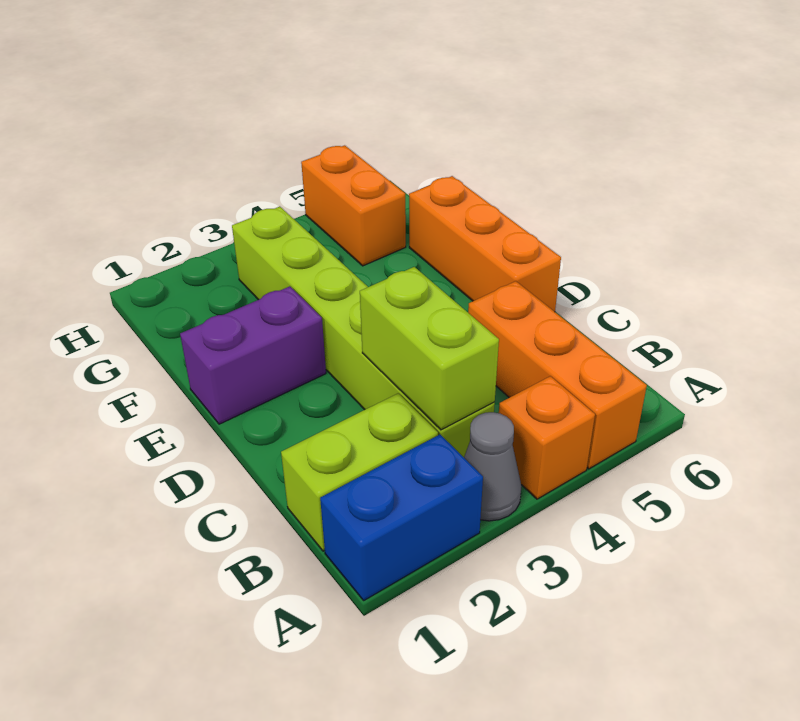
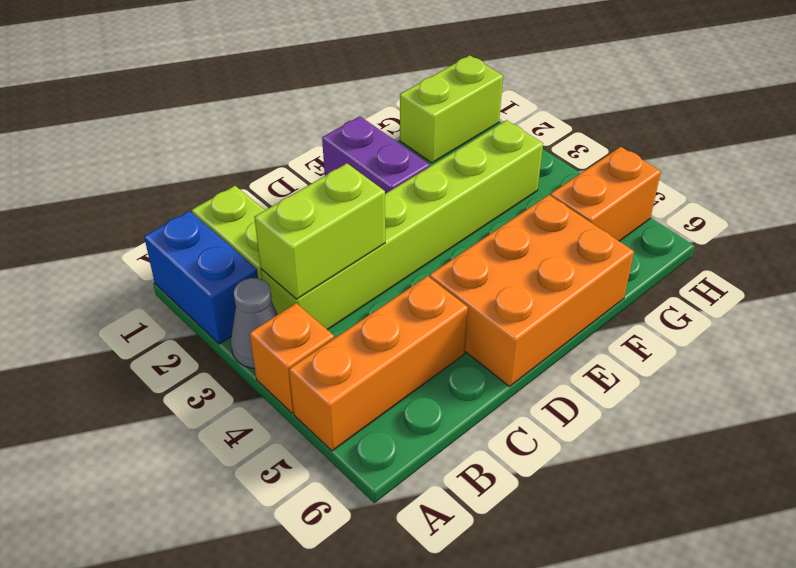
orange brick D6:F6 level 1 -> orange brick D5:F6 level 1
none -> lime brick G1:H1 level 1

